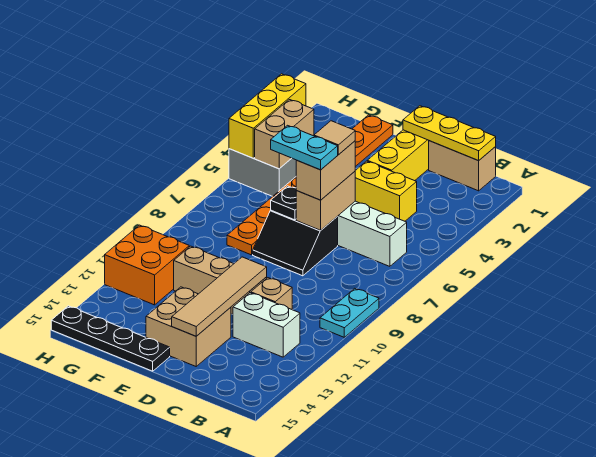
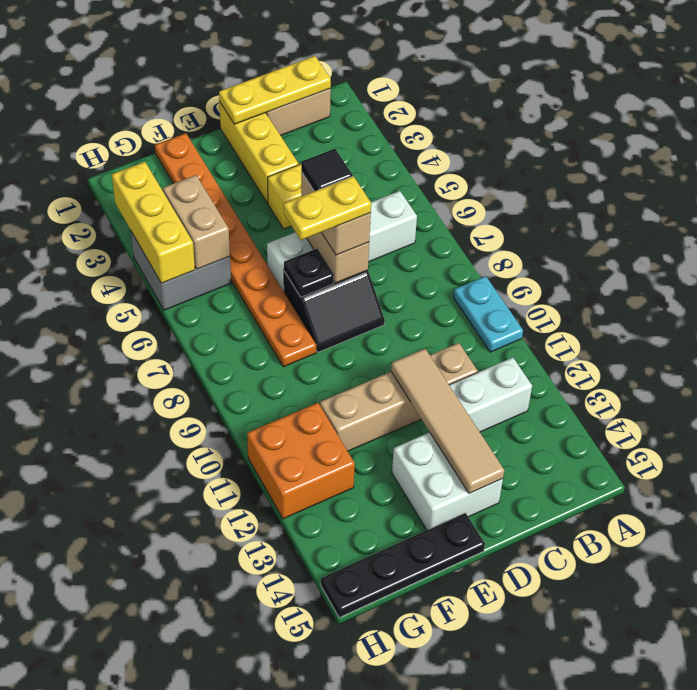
tan tile D6 level 4 -> black tile D6 level 4
cyan plate D7:E7 level 4 -> yellow plate D7:E7 level 4
tan brick D13:E14 level 1 -> white brick D13:E14 level 1

